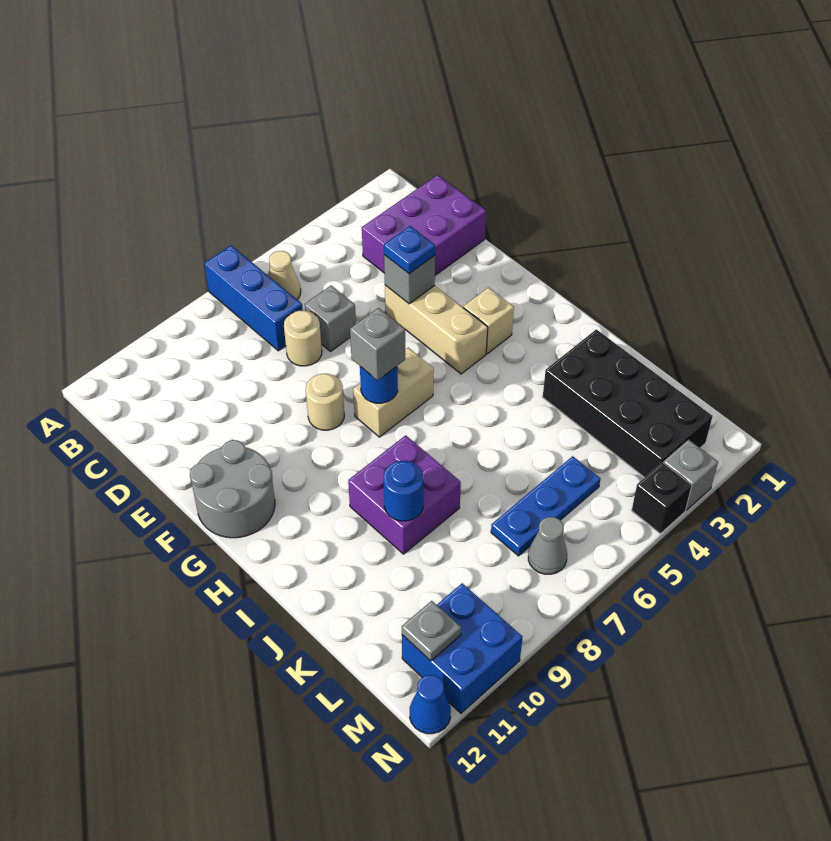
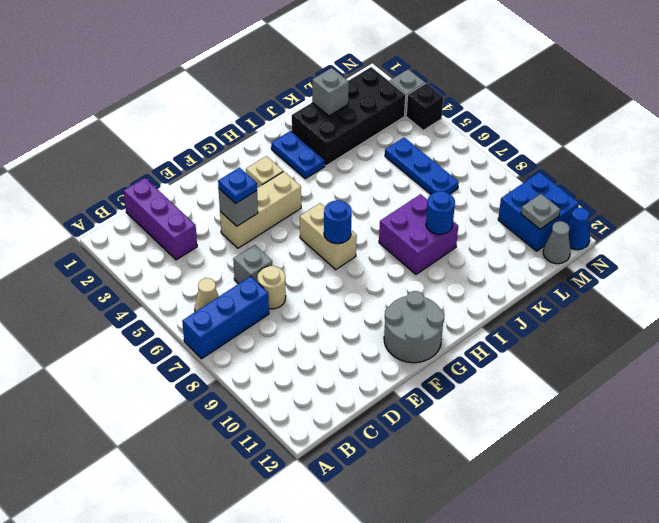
purple brick C1:D3 level 1 -> purple brick C1:C3 level 1
tan round brick F8 level 1 -> none
grey brick G7 level 3 -> grey brick K2 level 2
none -> blue plate I2:I3 level 1
grey cone M7 level 1 -> grey cone M12 level 1

